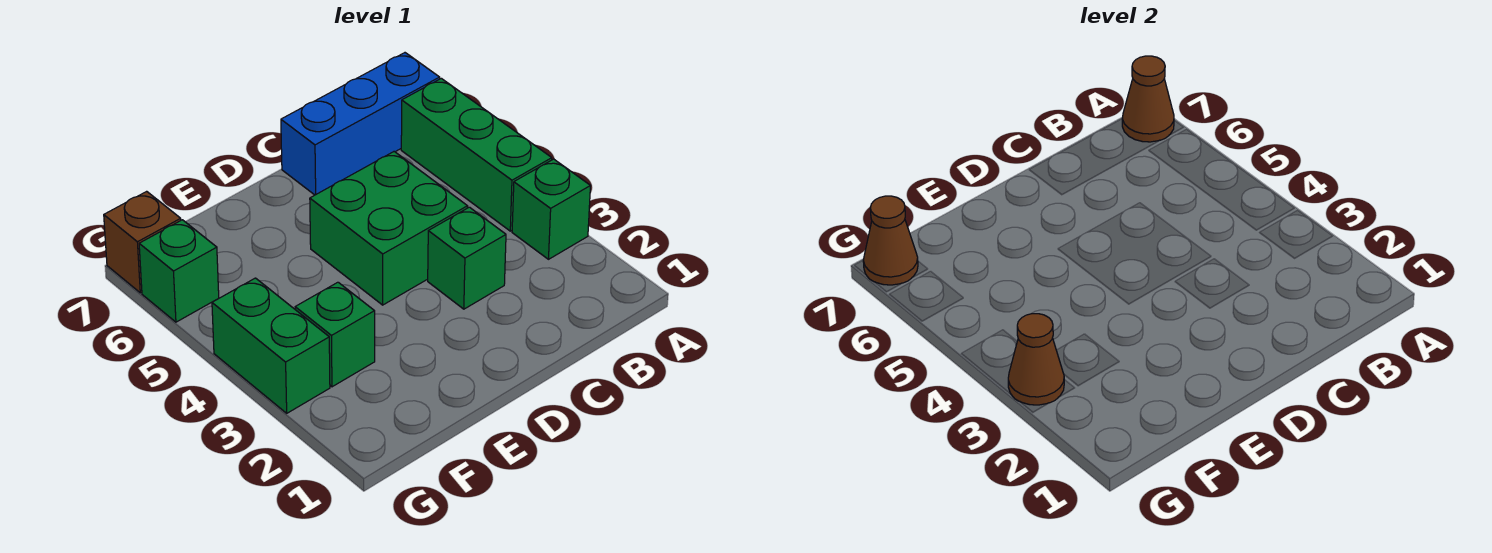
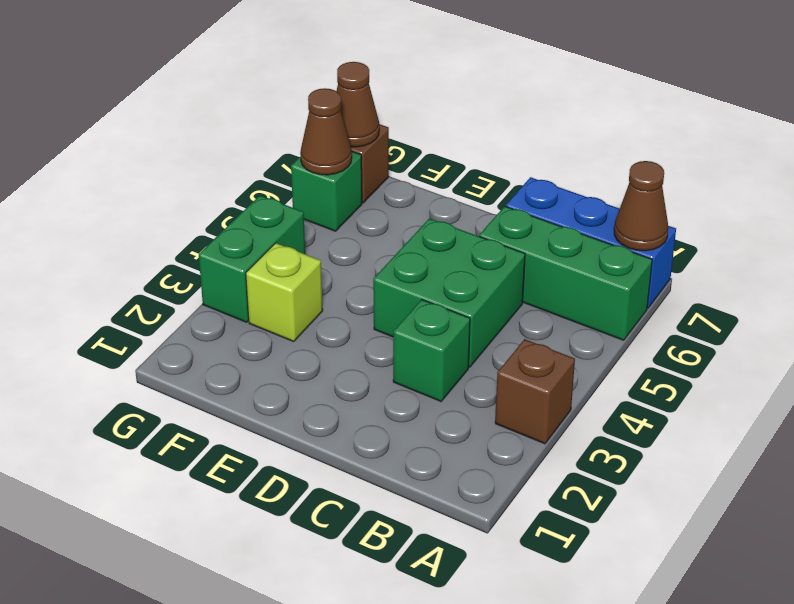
green brick A3 level 1 -> brown brick A3 level 1
green brick A4:A6 level 1 -> green brick A6:C6 level 1
green brick F3 level 1 -> lime brick F3 level 1
brown cone G3 level 2 -> brown cone G6 level 2

